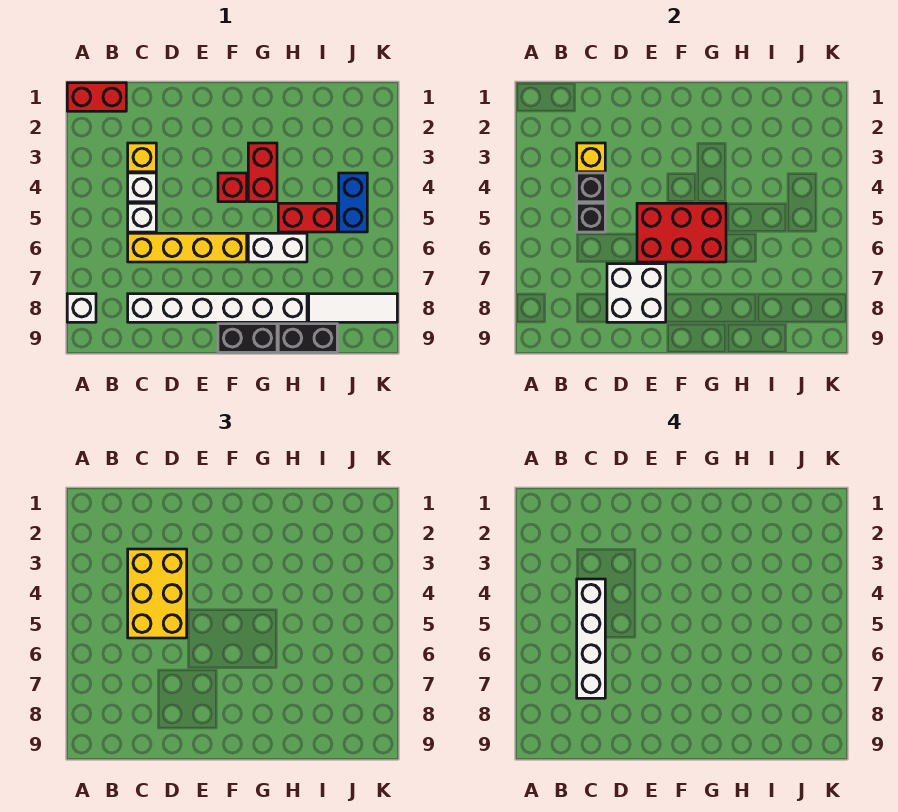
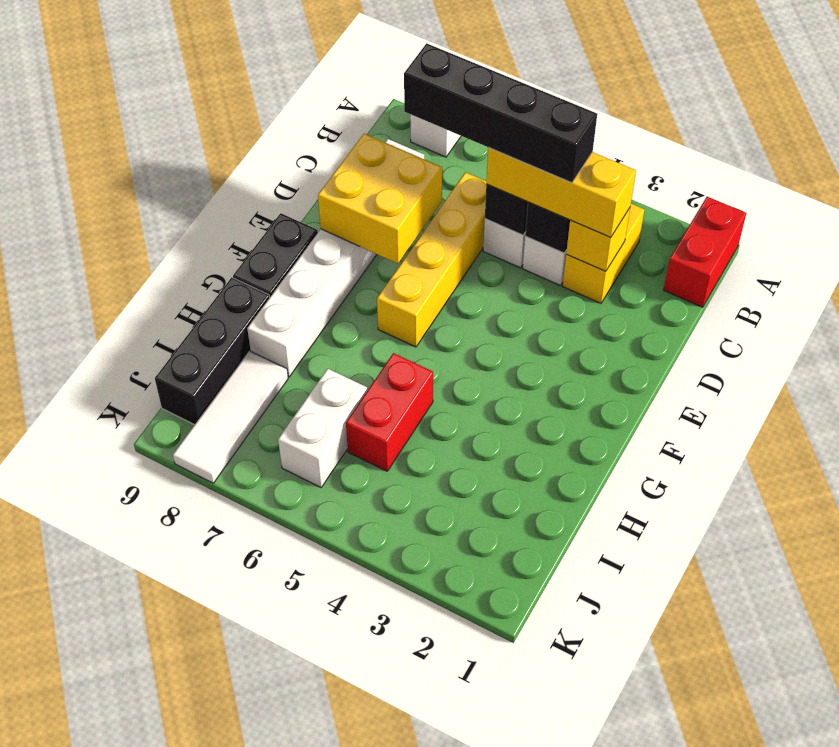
yellow brick C3 level 1 -> yellow brick B3:C3 level 1
yellow brick C3:D5 level 3 -> yellow brick C3:C5 level 3
white brick C4:C7 level 4 -> black brick C4:C7 level 4
white brick D7:E8 level 2 -> yellow brick D7:E8 level 2
red brick E5:G6 level 2 -> none
red brick F4 level 1 -> none
red brick G3:G4 level 1 -> none
white brick G6:H6 level 1 -> white brick I6:J6 level 1
black brick H9:I9 level 1 -> black brick H9:J9 level 1
blue brick J4:J5 level 1 -> none

